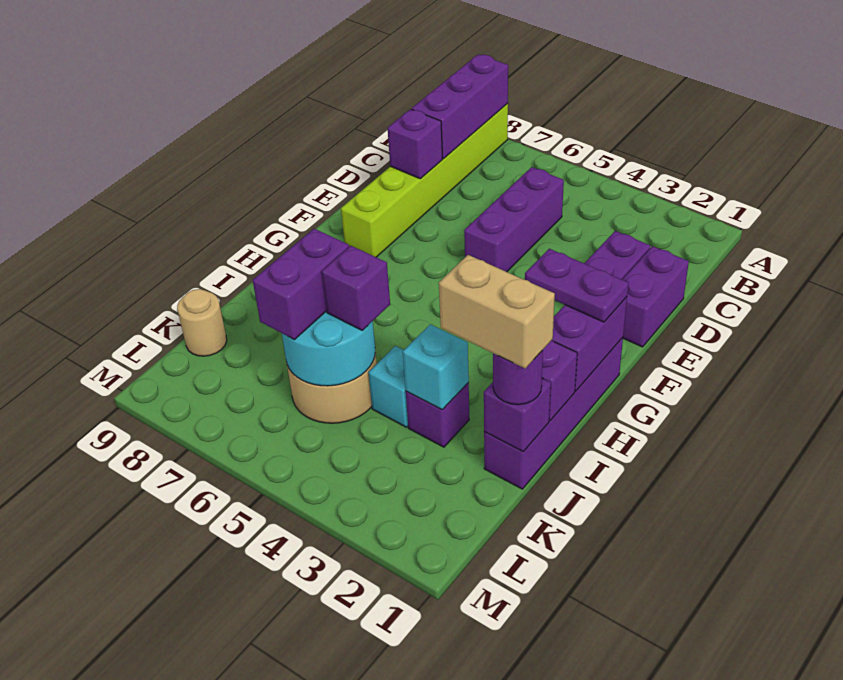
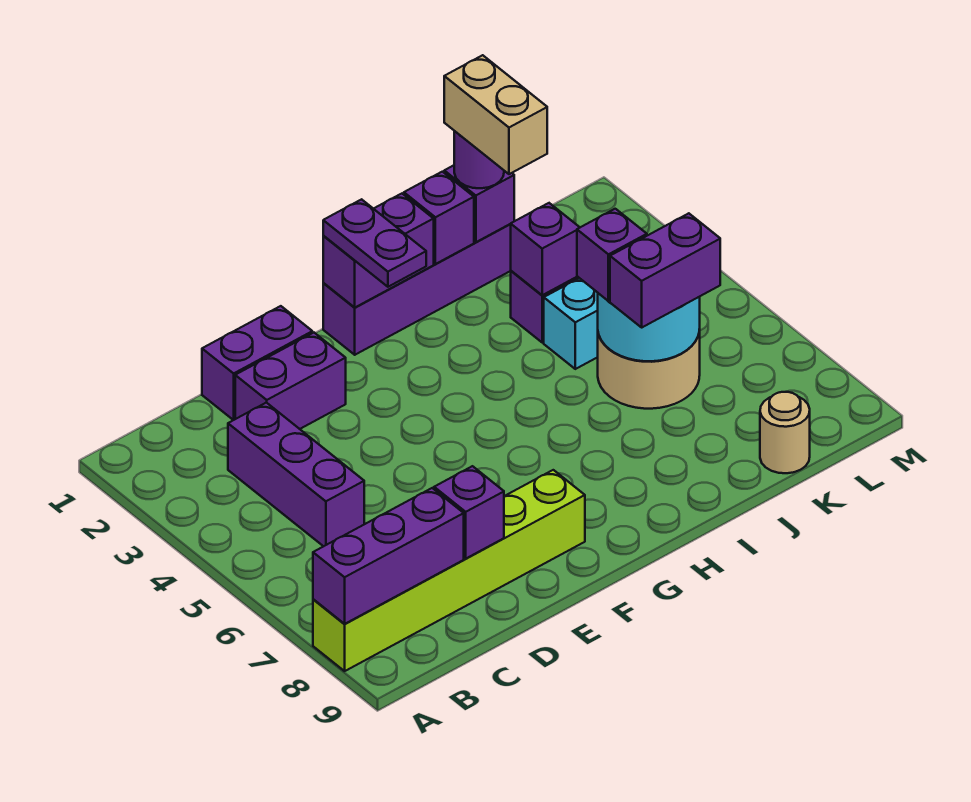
purple brick C5:E5 level 1 -> purple brick C3:C5 level 1
cyan brick J3 level 2 -> purple brick J3 level 2

